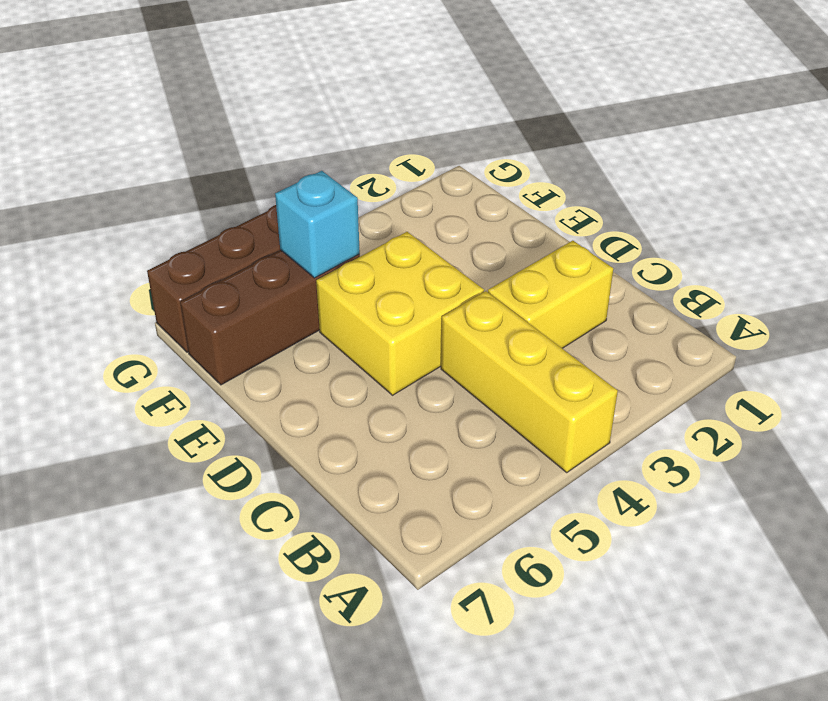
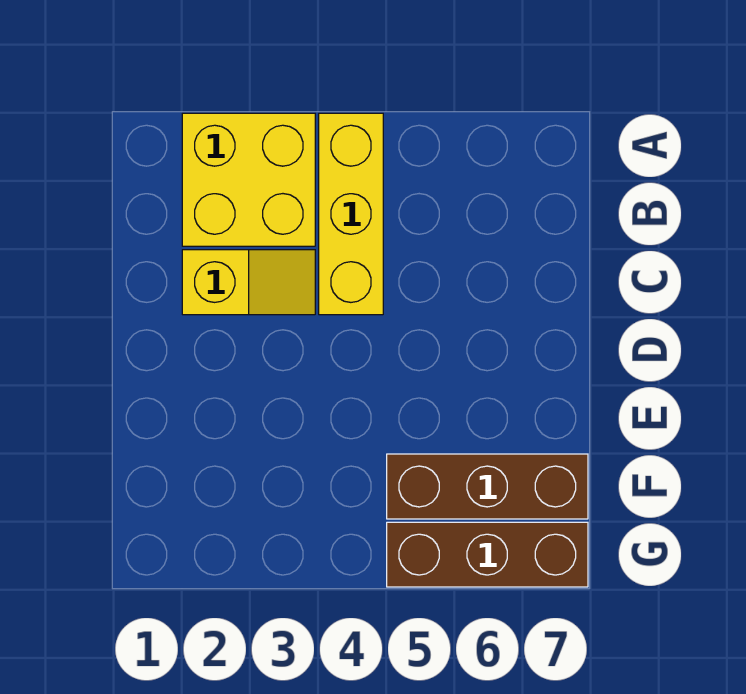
yellow brick C2:C3 level 1 -> yellow slope C2:C3 level 1 top 2
yellow brick D4:E5 level 1 -> yellow brick A2:B3 level 1
cyan brick F5 level 2 -> none

